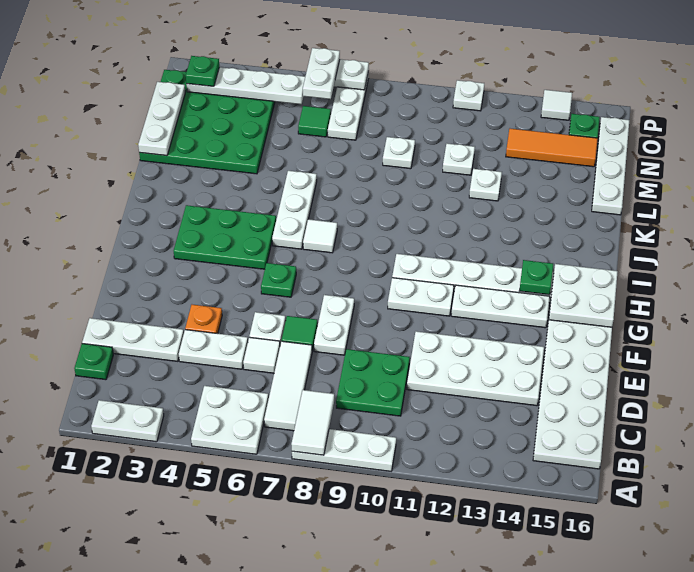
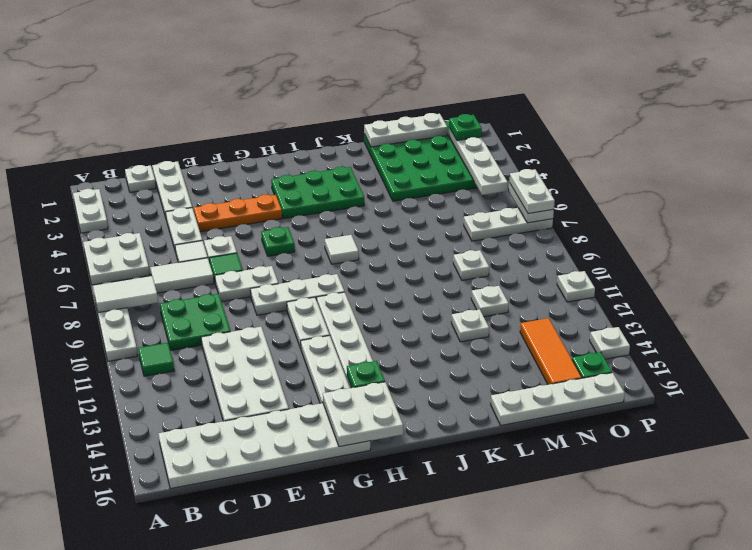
white tile B7:D7 level 1 -> white tile C7:D7 level 1
green plate C1 level 1 -> white plate C1 level 1
orange plate E4 level 1 -> orange plate E4:G4 level 1
green plate H3:I5 level 1 -> green plate H3:J4 level 1
white plate I6:K6 level 1 -> white plate F9:H9 level 1
green tile N6 level 1 -> green tile B11 level 1
white plate O6:P6 level 3 -> white plate P6:P7 level 3
white tile P14 level 1 -> white plate P14 level 1

